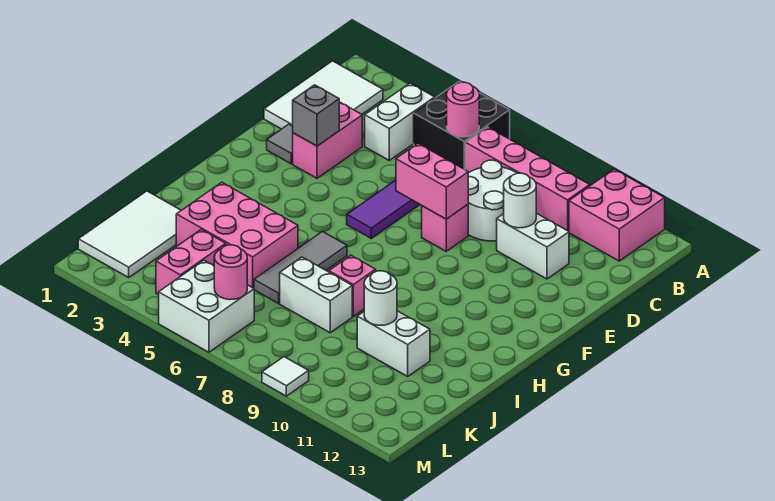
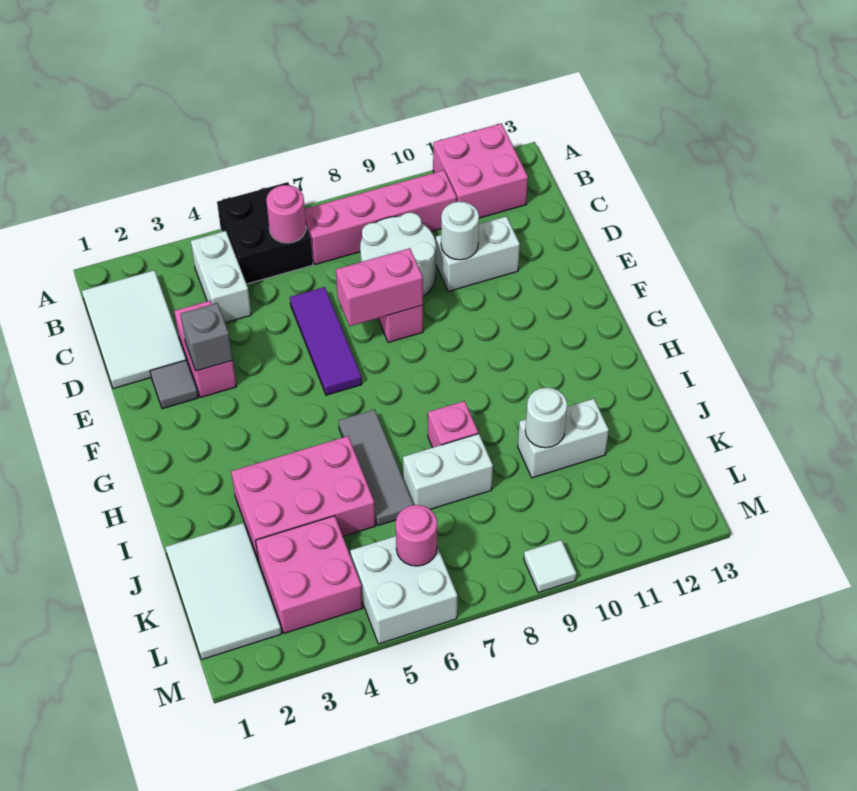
pink brick K4:L4 level 1 -> pink brick K3:L4 level 1

